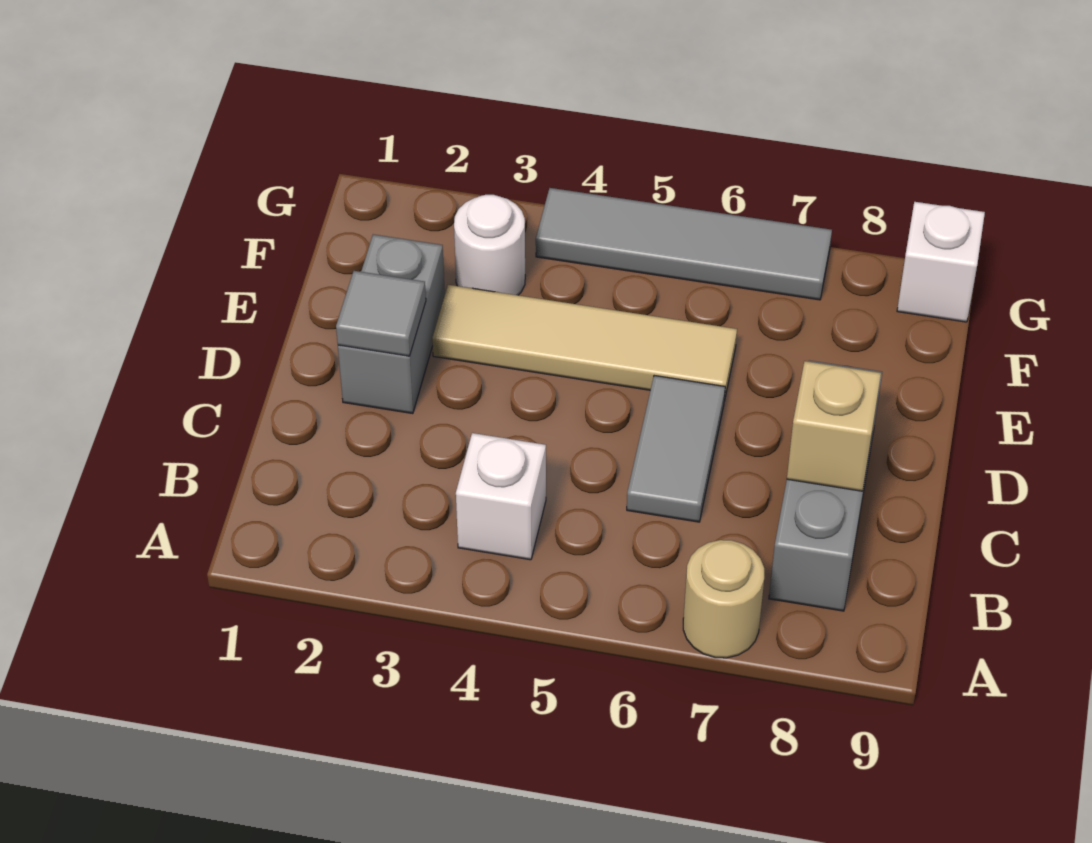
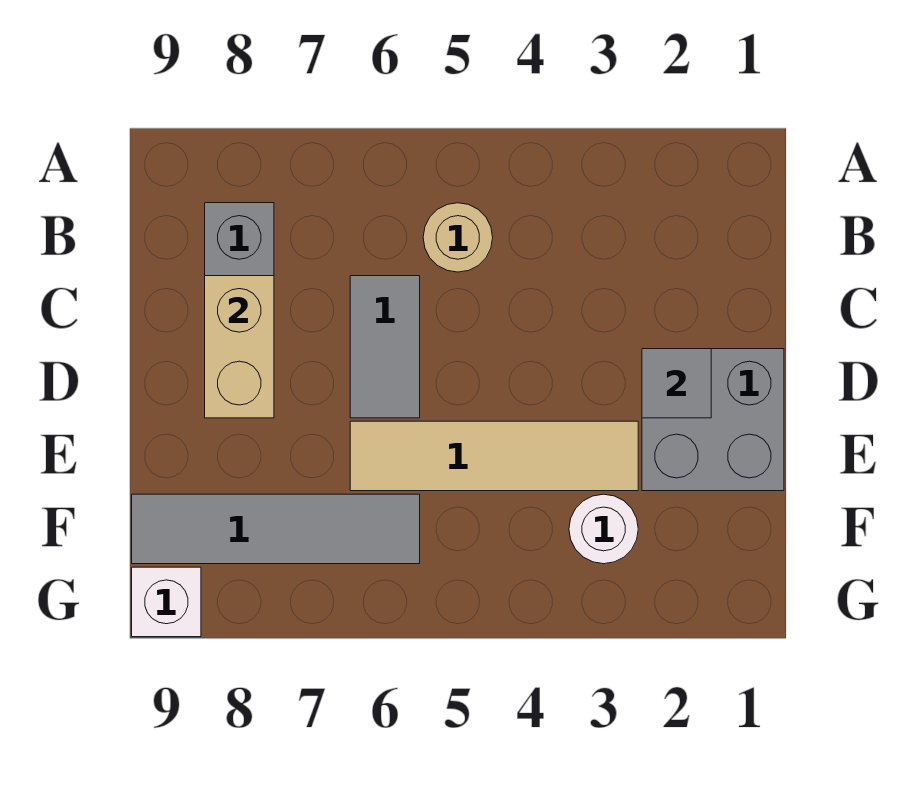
tan round brick A7 level 1 -> tan round brick B5 level 1
white brick B4 level 1 -> none
tan brick C8 level 2 -> tan brick C8:D8 level 2
grey brick D2:E2 level 1 -> grey brick D1:E2 level 1
grey tile G4:G7 level 1 -> grey tile F6:F9 level 1

